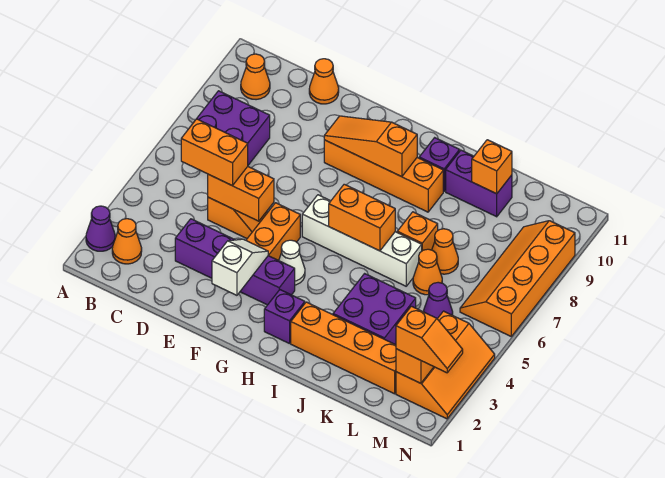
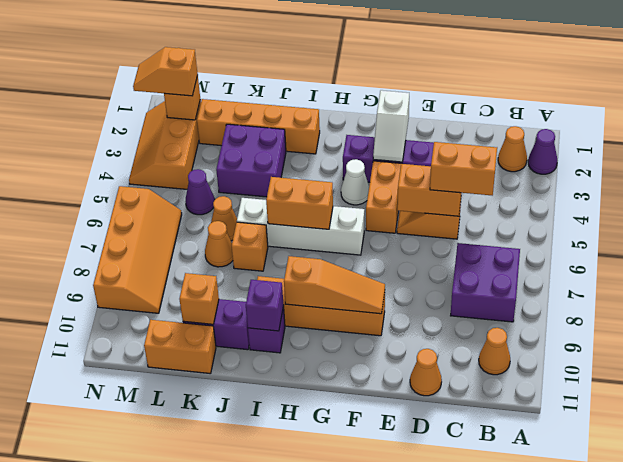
purple brick H2 level 1 -> purple brick I10 level 2
none -> orange brick K11:L11 level 1

